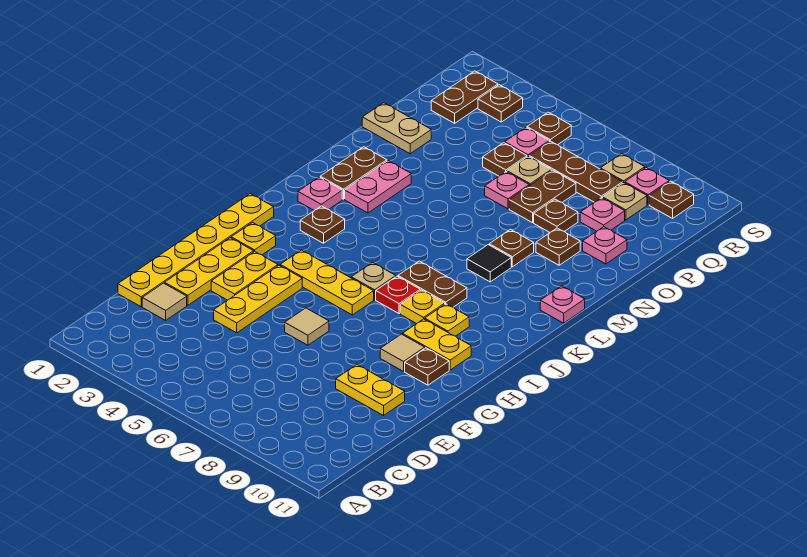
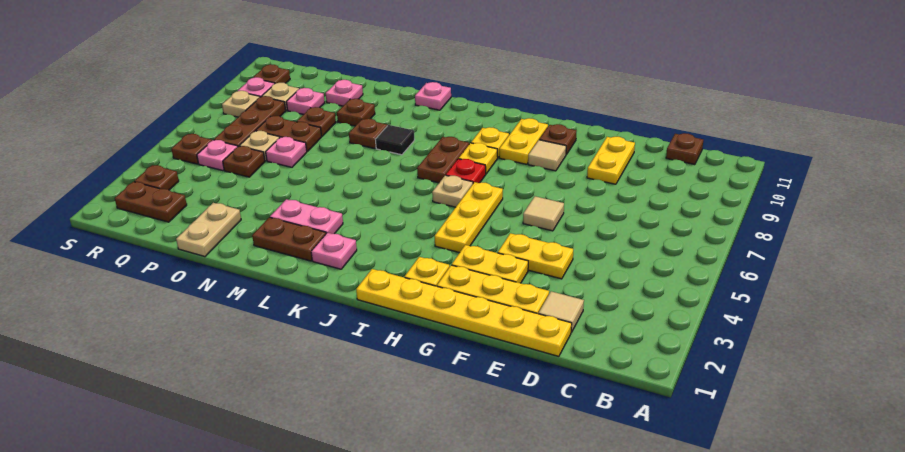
yellow plate E4:G4 level 1 -> yellow plate E4:F4 level 1
brown plate J3 level 1 -> brown plate C11 level 1

